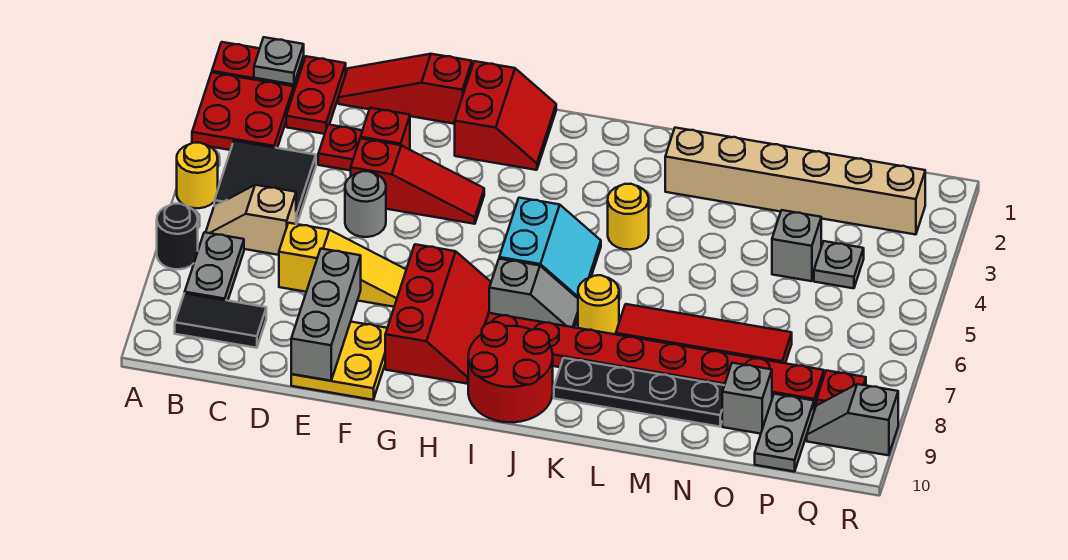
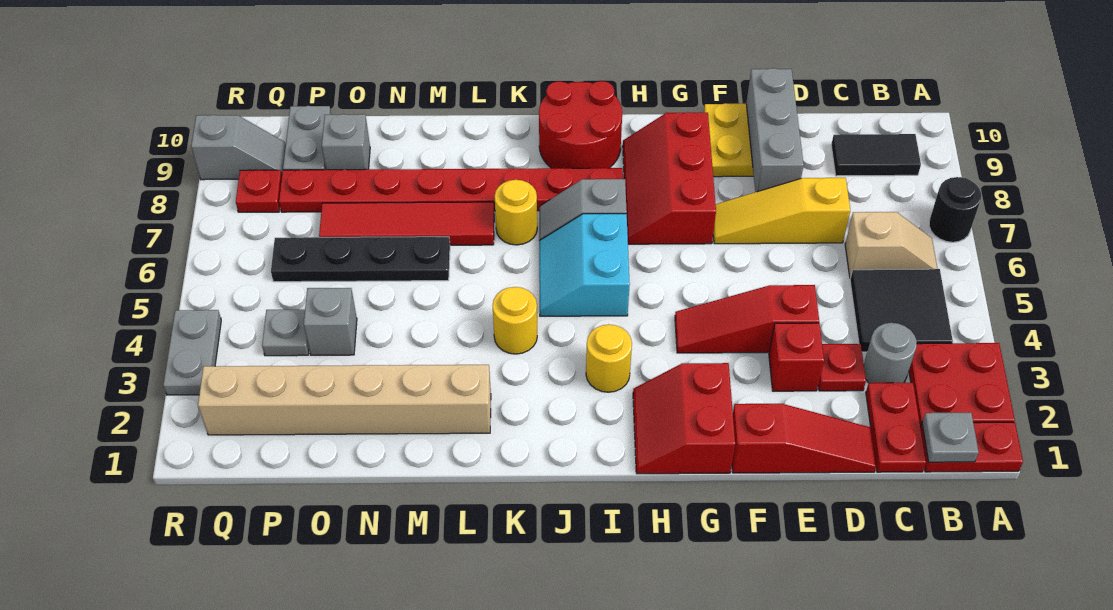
yellow round brick A5 level 1 -> yellow round brick I3 level 1
grey plate B7:B8 level 1 -> grey plate R3:R4 level 1
grey round brick E5 level 1 -> grey round brick C3 level 1
black plate K9:N9 level 1 -> black plate M6:P6 level 1

